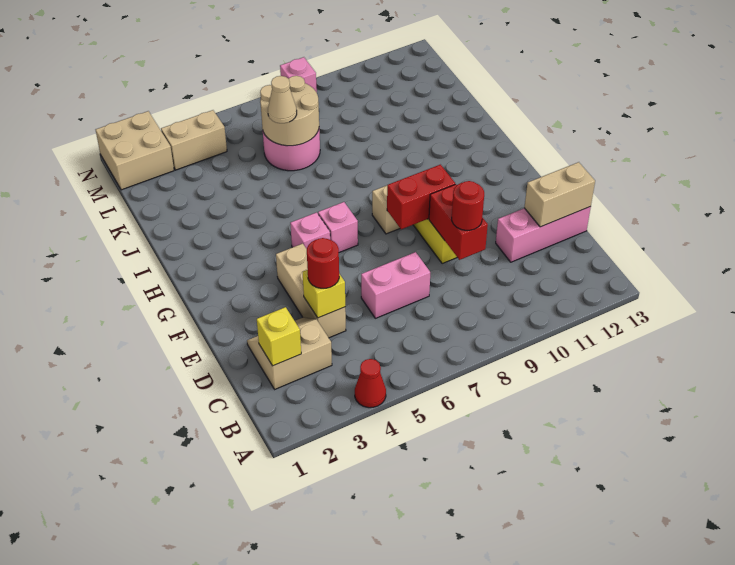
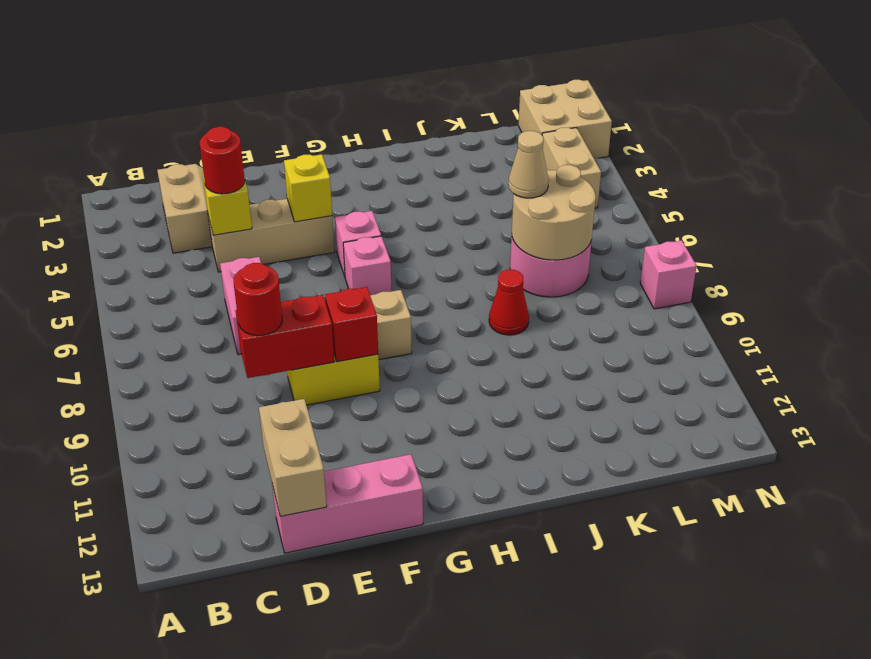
red cone A4 level 1 -> red cone J8 level 1
yellow brick C2 level 2 -> yellow brick F4 level 2
pink brick D11:D13 level 1 -> pink brick D13:F13 level 1
red brick F8:F9 level 2 -> red brick F9 level 2

